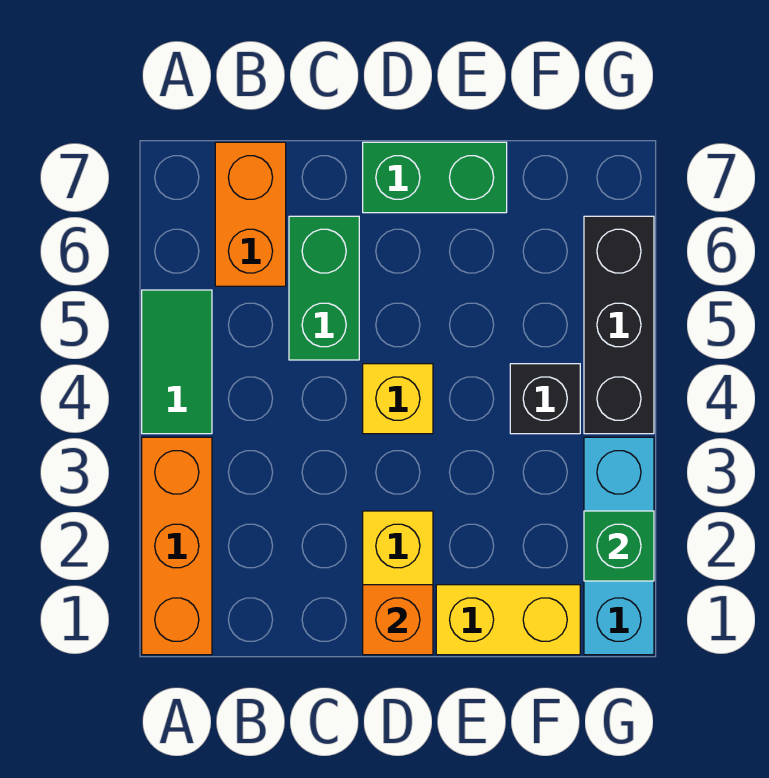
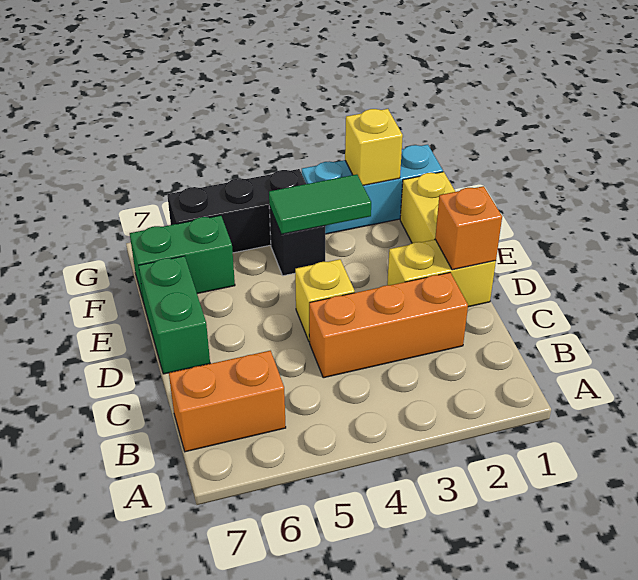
orange brick A1:A3 level 1 -> orange brick C2:C4 level 1
green tile A4:A5 level 1 -> green tile F3:F4 level 2
green brick C5:C6 level 1 -> green brick F6:F7 level 1
green brick G2 level 2 -> yellow brick G2 level 2

